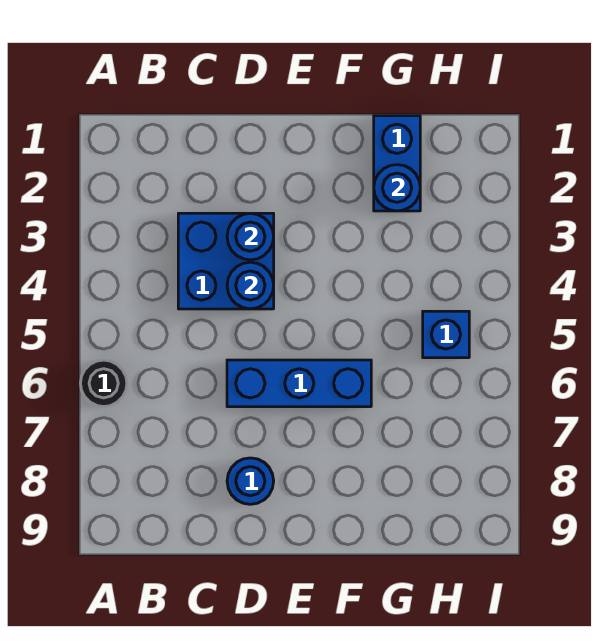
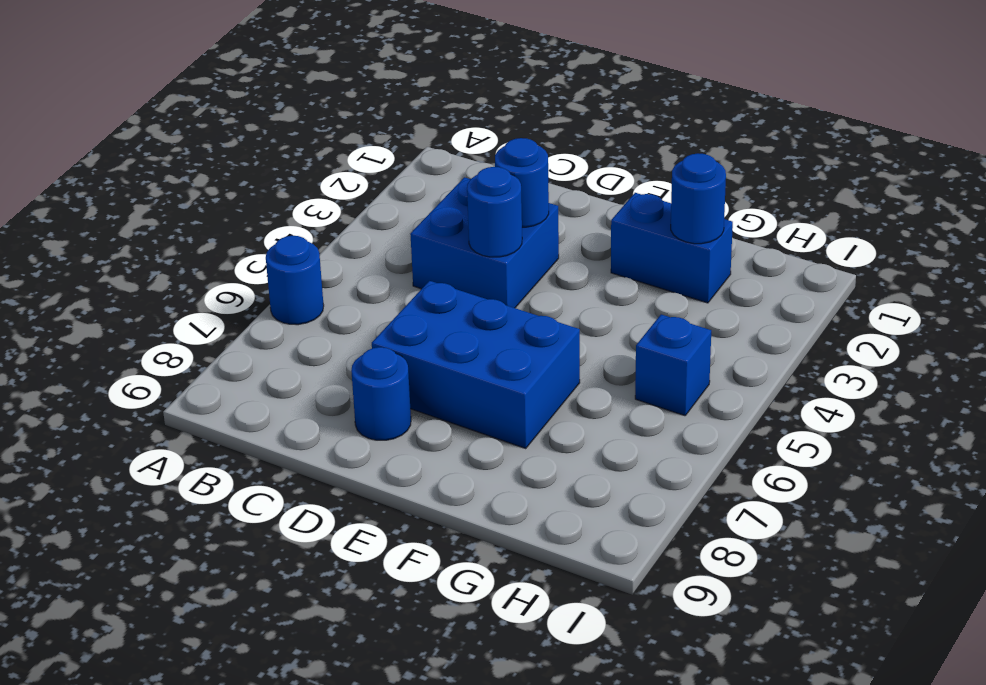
black round brick A6 level 1 -> blue round brick A6 level 1
blue brick D6:F6 level 1 -> blue brick D6:F7 level 1
blue brick G1:G2 level 1 -> blue brick F2:G2 level 1

